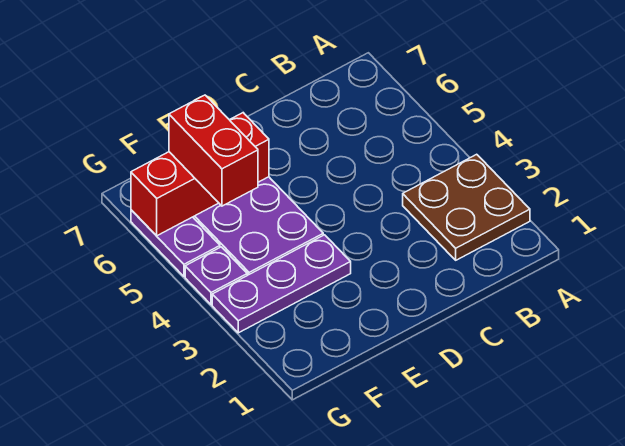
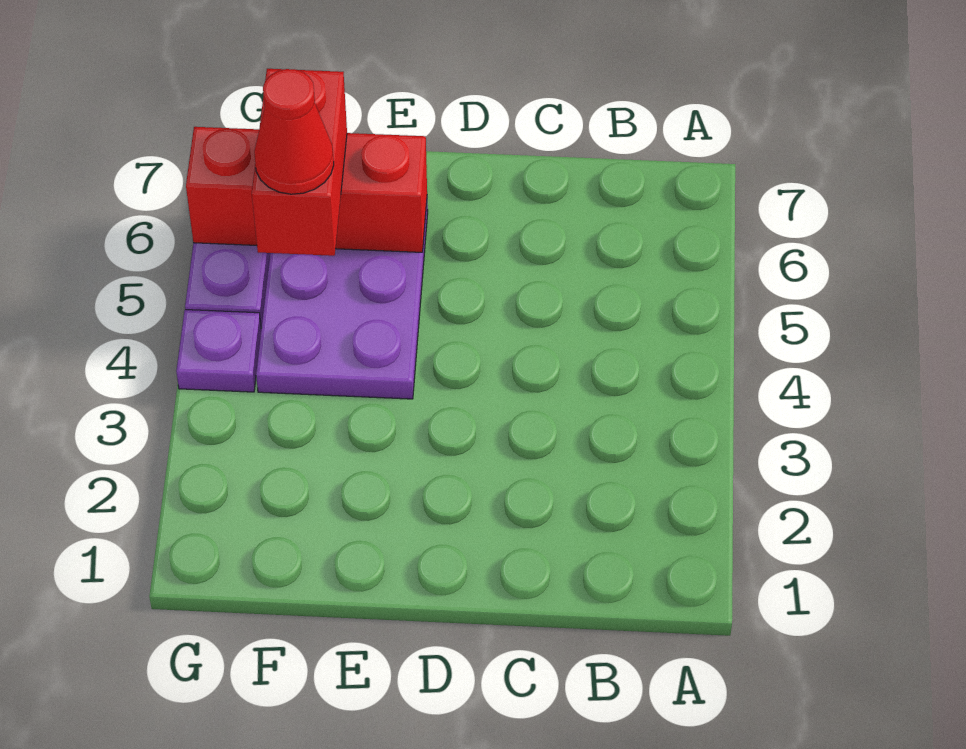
brown plate A2:B3 level 1 -> none
purple plate E3:G3 level 1 -> none
none -> red cone F5 level 4

